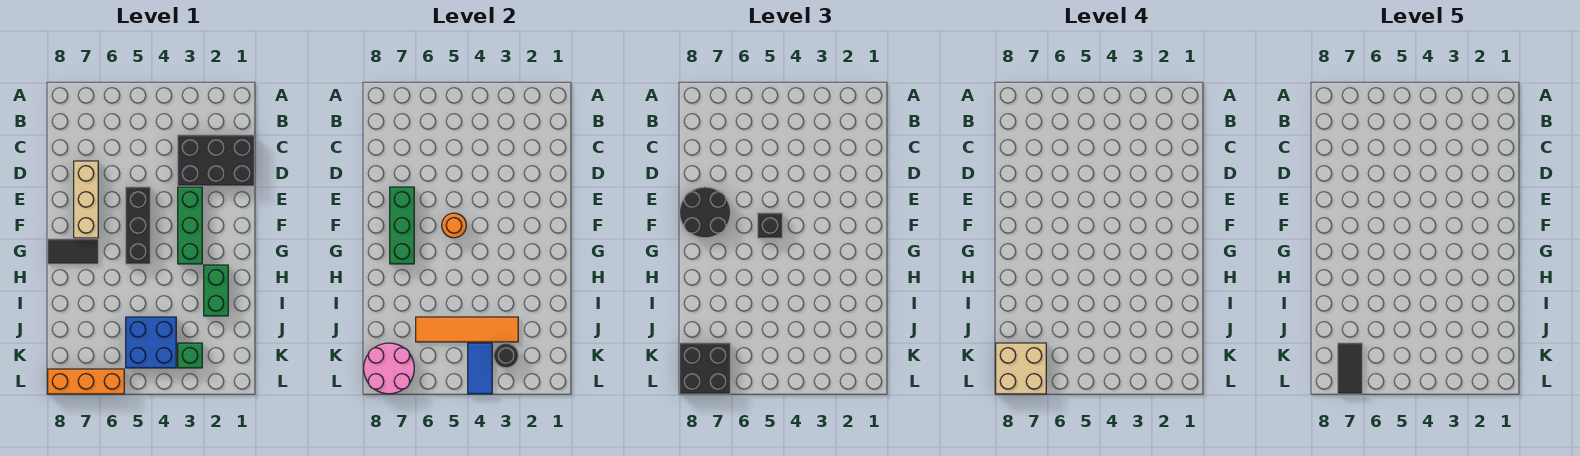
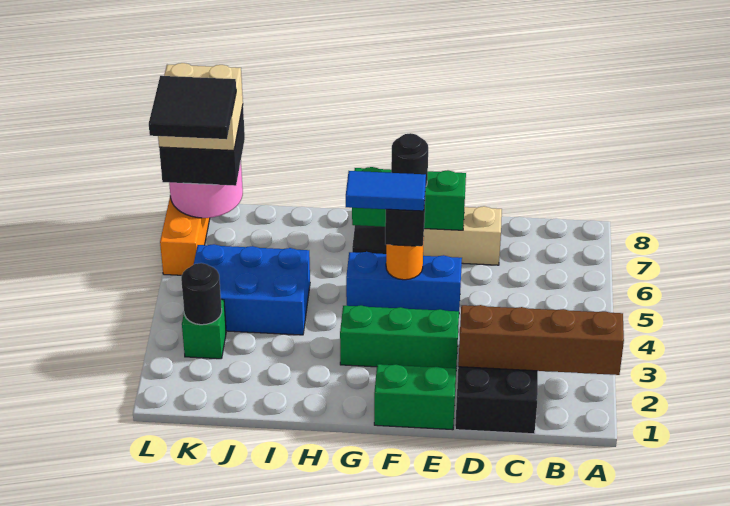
none -> brown brick A2:D2 level 2
black brick E5:G5 level 1 -> blue brick E5:G5 level 1
black round brick E7:F8 level 3 -> black round brick F7 level 3
green brick H2:I2 level 1 -> green brick E1:F1 level 1
orange tile J3:J6 level 2 -> none
blue brick J4:K5 level 1 -> blue brick I4:K5 level 1
blue tile K4:L4 level 2 -> blue tile F5:G5 level 4
black tile K7:L7 level 5 -> black tile K6:L7 level 5

